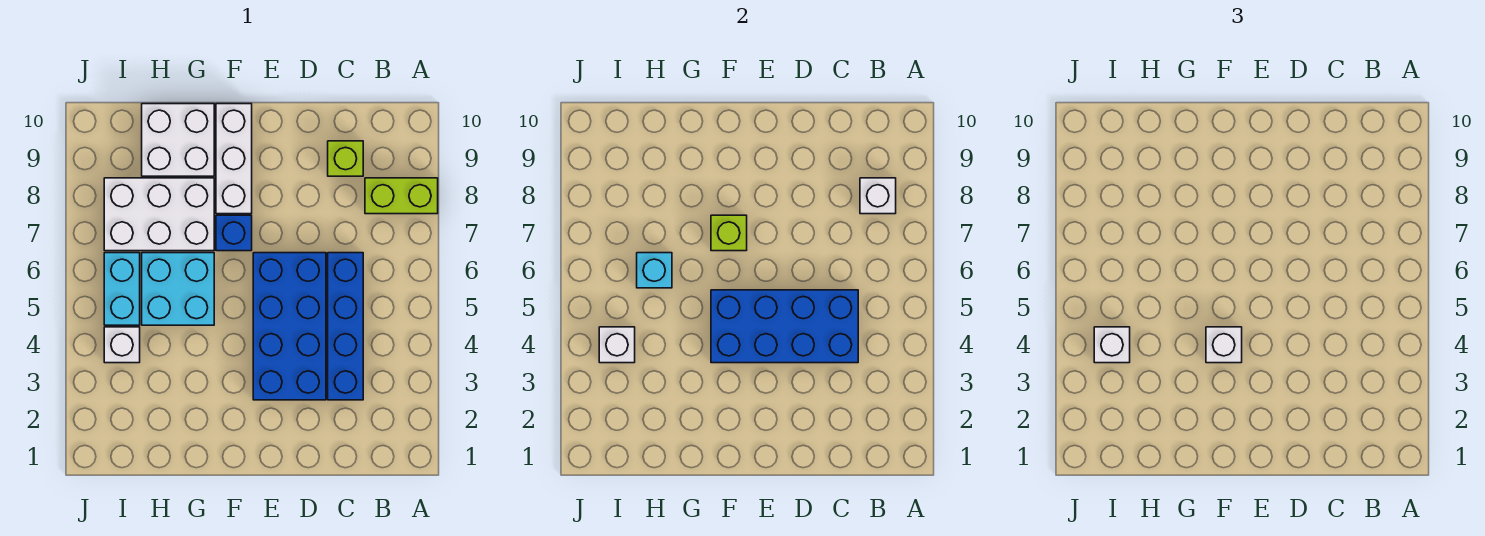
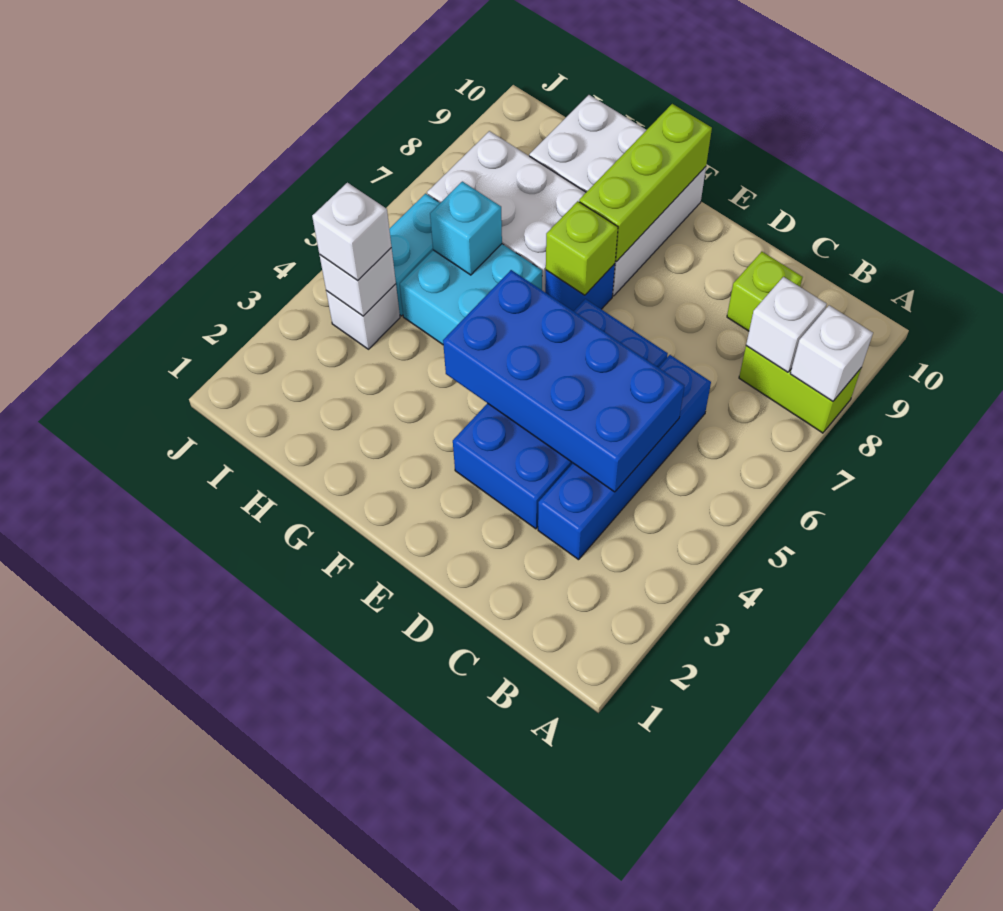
white brick F4 level 3 -> white brick A8 level 2
none -> lime brick F8:F10 level 2

